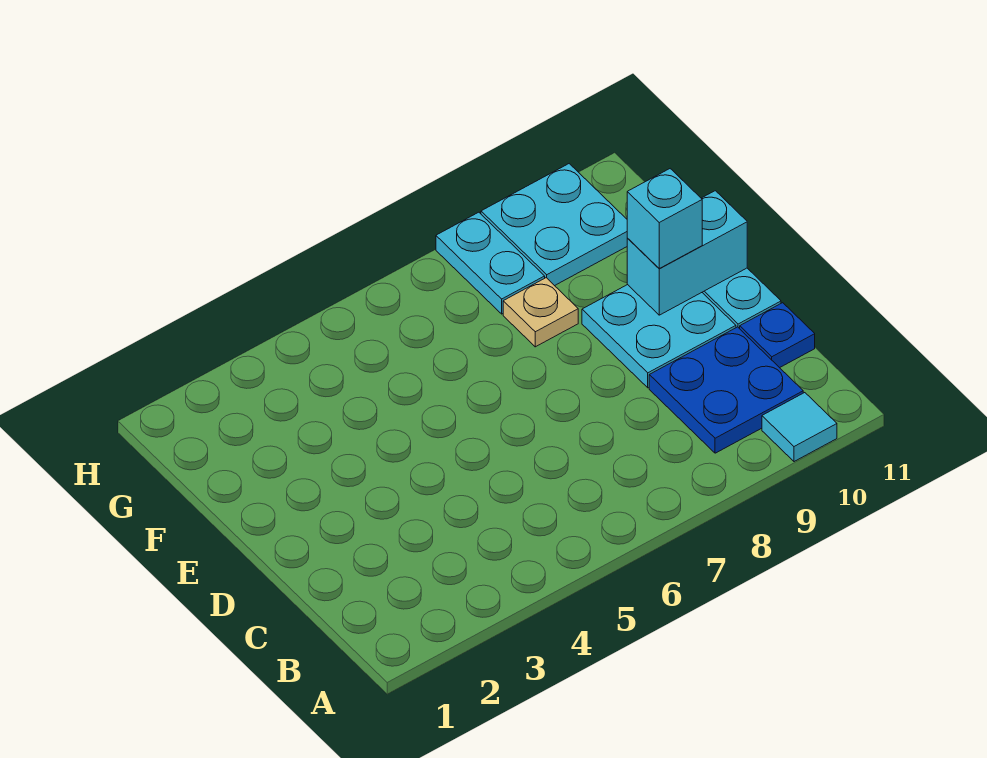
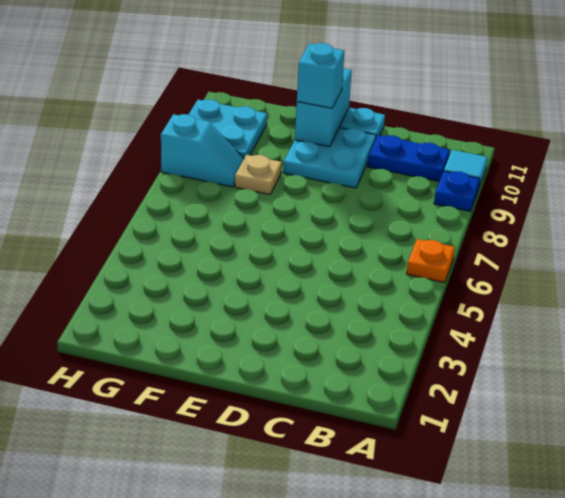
none -> orange plate A6 level 1
blue plate B9:C10 level 1 -> blue plate B10:C10 level 1
blue plate C11 level 1 -> blue plate A9 level 1
cyan plate G8:H8 level 1 -> cyan slope G8:H8 level 1 top H

